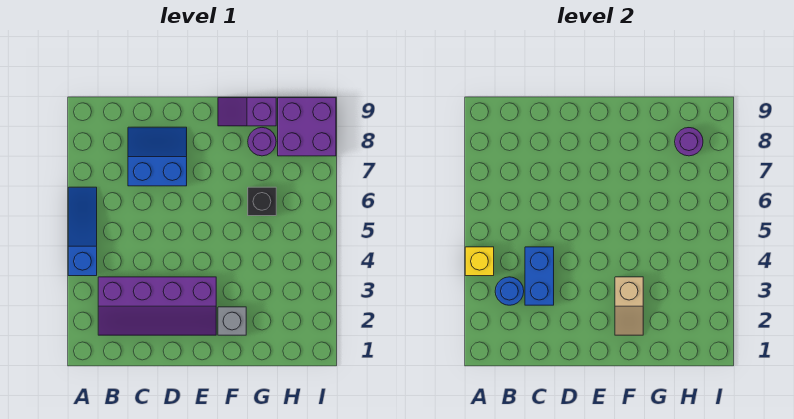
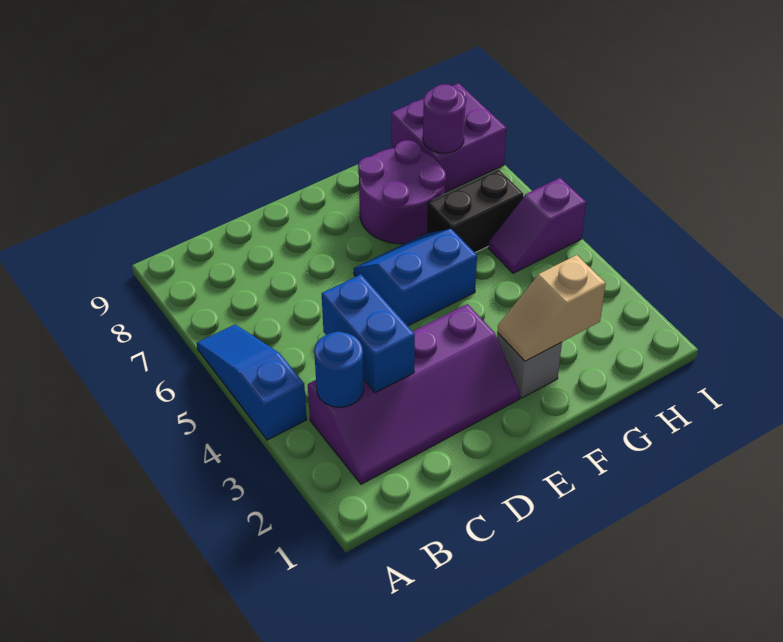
yellow brick A4 level 2 -> none
blue slope C7:D8 level 1 top 7 -> blue slope E5:F6 level 1 top 5
tan slope F2:F3 level 2 top 3 -> tan slope F2:G2 level 2 top G
purple slope F9:G9 level 1 top G -> purple slope H5:I5 level 1 top I
black brick G6 level 1 -> black brick G6:H6 level 1
purple round brick G8 level 1 -> purple round brick F7:G8 level 1

